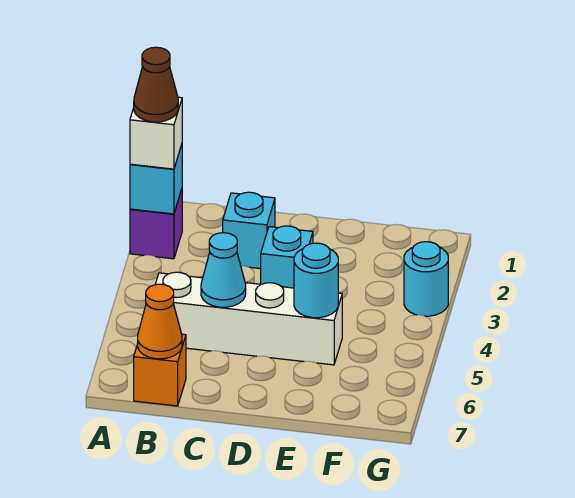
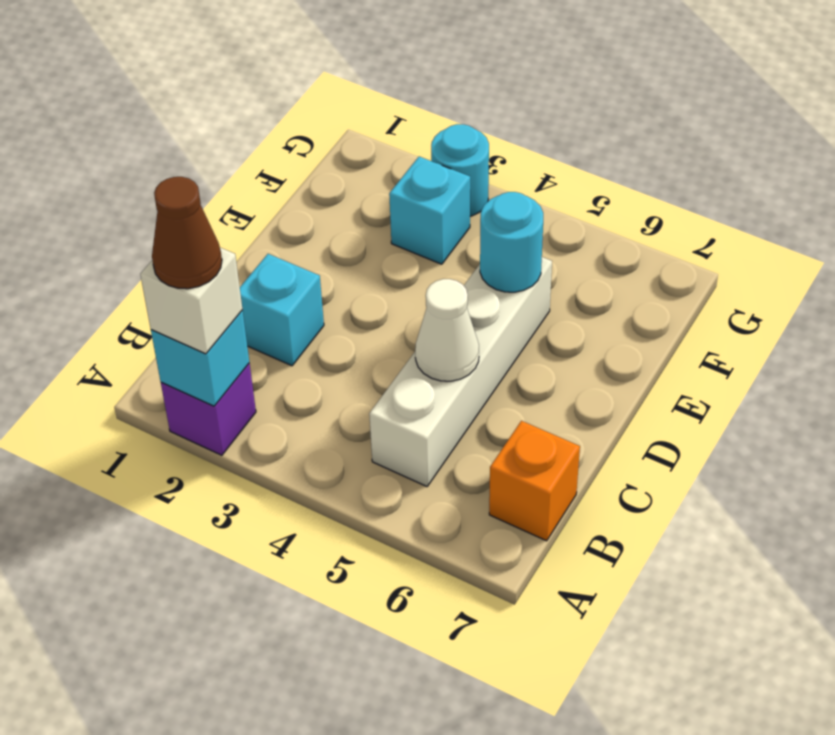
orange cone B7 level 2 -> none
cyan cone C5 level 2 -> white cone C5 level 2
cyan brick D3 level 1 -> cyan brick F3 level 1

